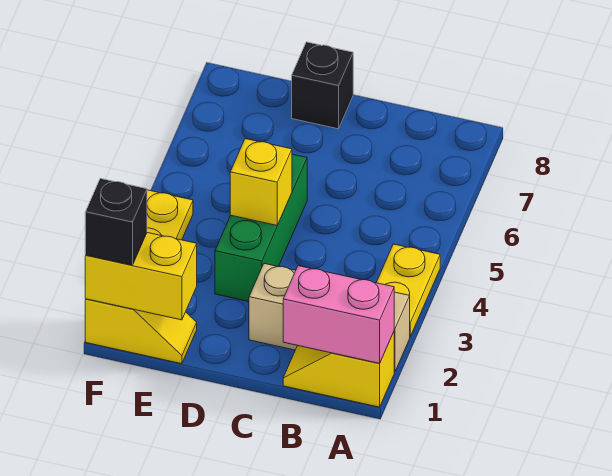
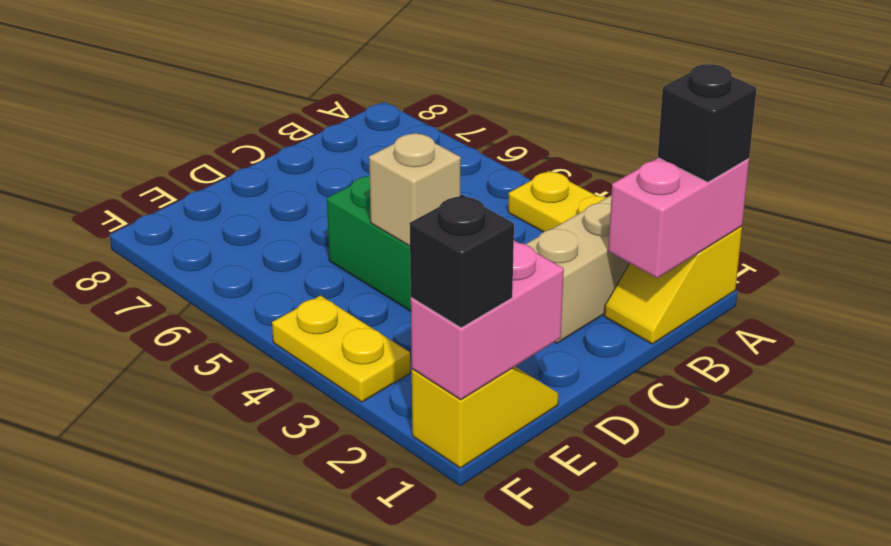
yellow brick D4 level 2 -> tan brick D4 level 2
black brick D8 level 1 -> black brick A1 level 3
yellow brick E1:F1 level 2 -> pink brick E1:F1 level 2

